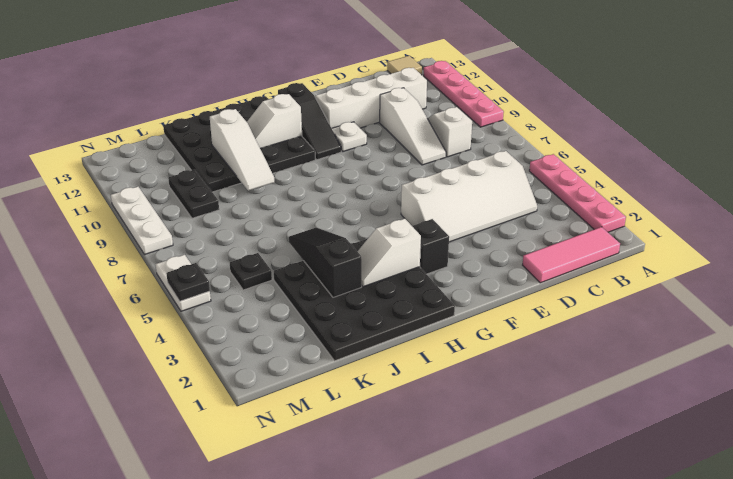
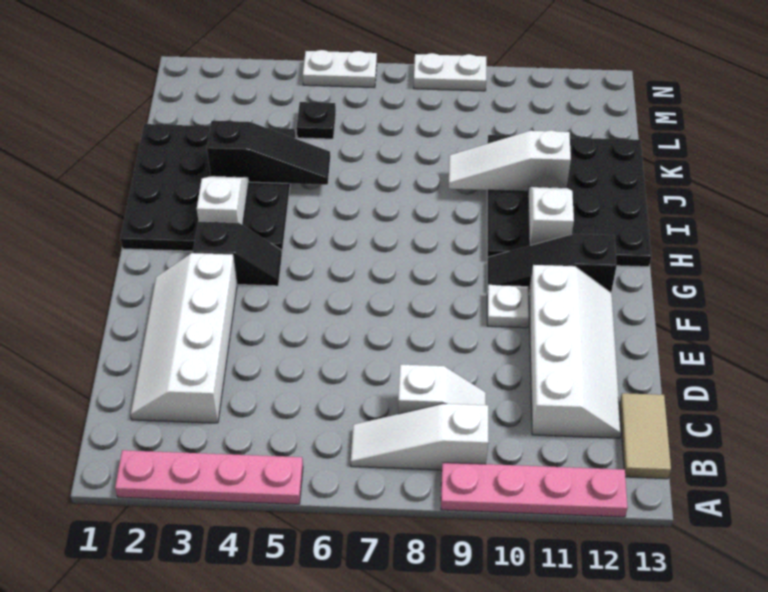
pink tile B1:D1 level 1 -> none
tan tile B13 level 1 -> tan tile B13:C13 level 1
white slope C4:F5 level 1 top 5 -> white slope C2:F3 level 1 top 3
white slope D8:D10 level 1 top 10 -> white slope B7:B9 level 1 top 9
black plate L9:L10 level 1 -> none
black plate N5 level 2 -> none
white plate N8:N10 level 1 -> white plate N8:N9 level 1

